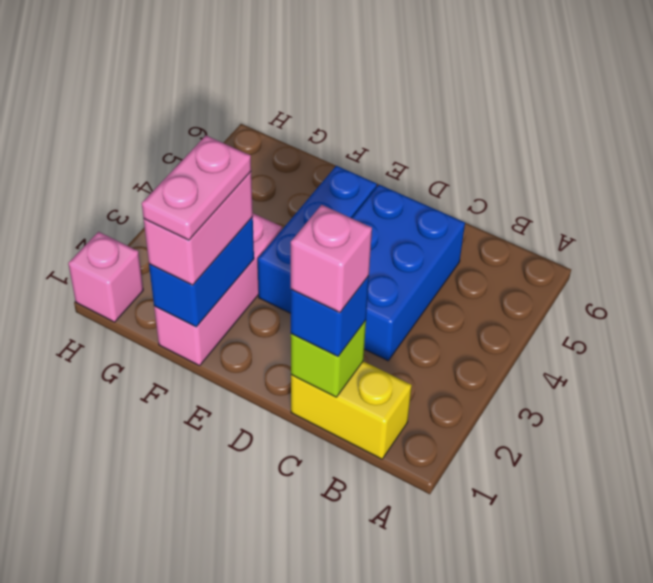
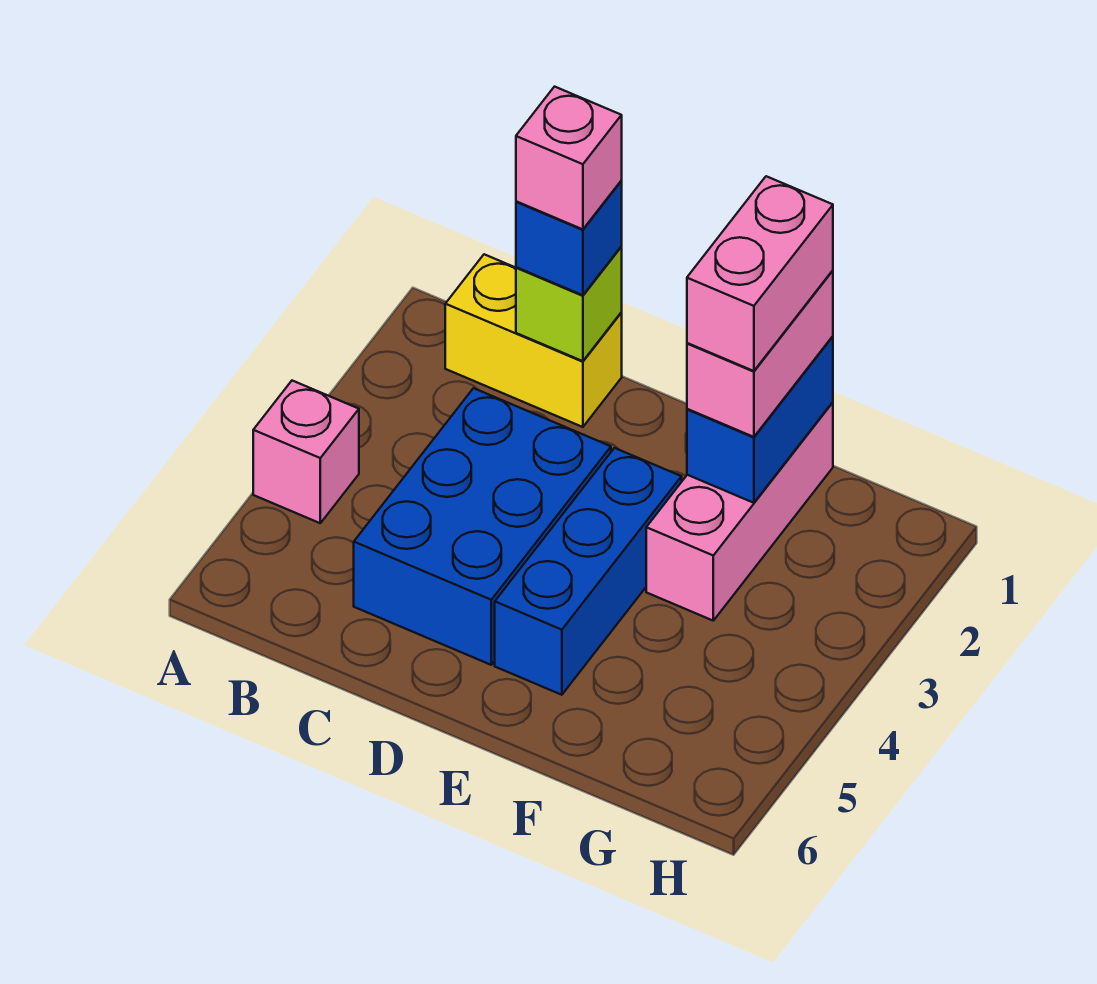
pink plate F1:F2 level 4 -> pink brick F1:F2 level 4
pink brick H1 level 1 -> pink brick A4 level 1

